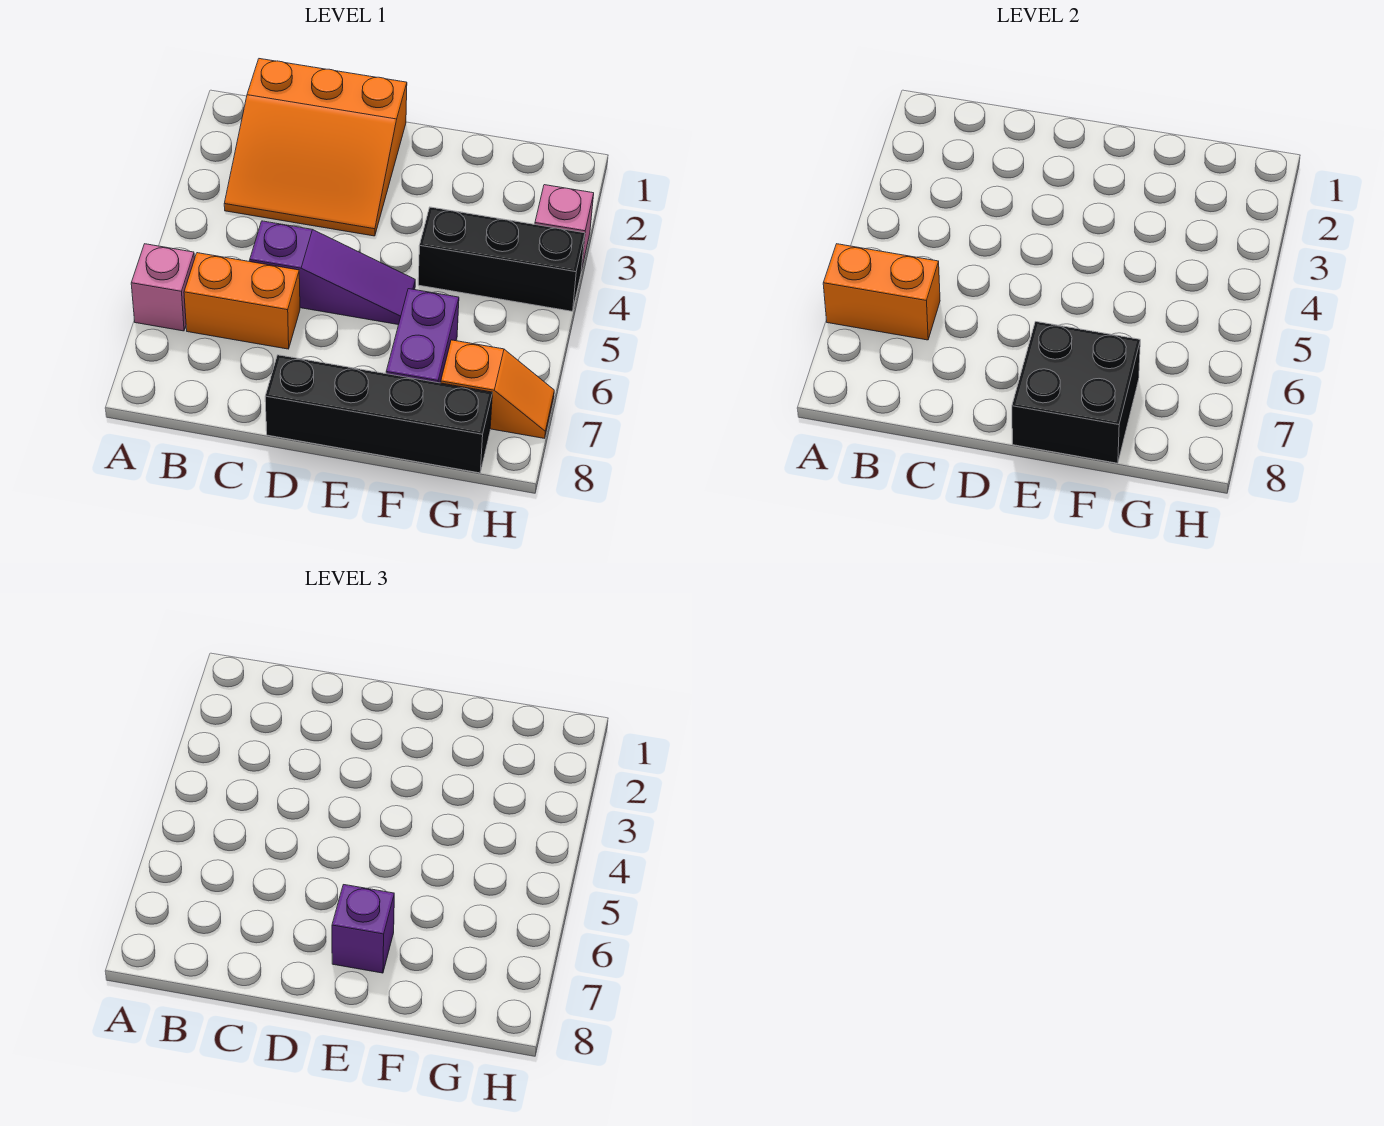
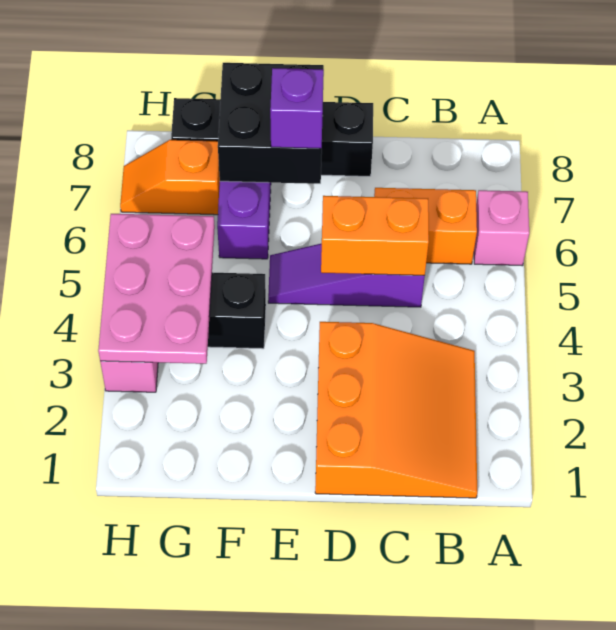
orange brick A6:B6 level 2 -> orange brick C5:D5 level 2
orange slope B1:D3 level 1 top 1 -> orange slope B1:D3 level 1 top D
none -> pink plate G3:H5 level 2

